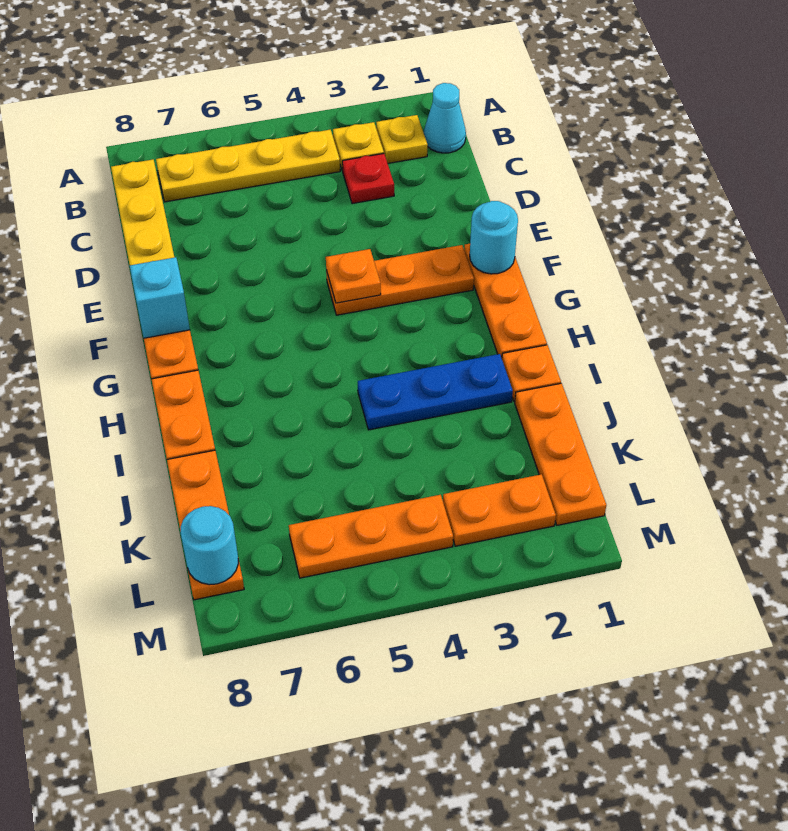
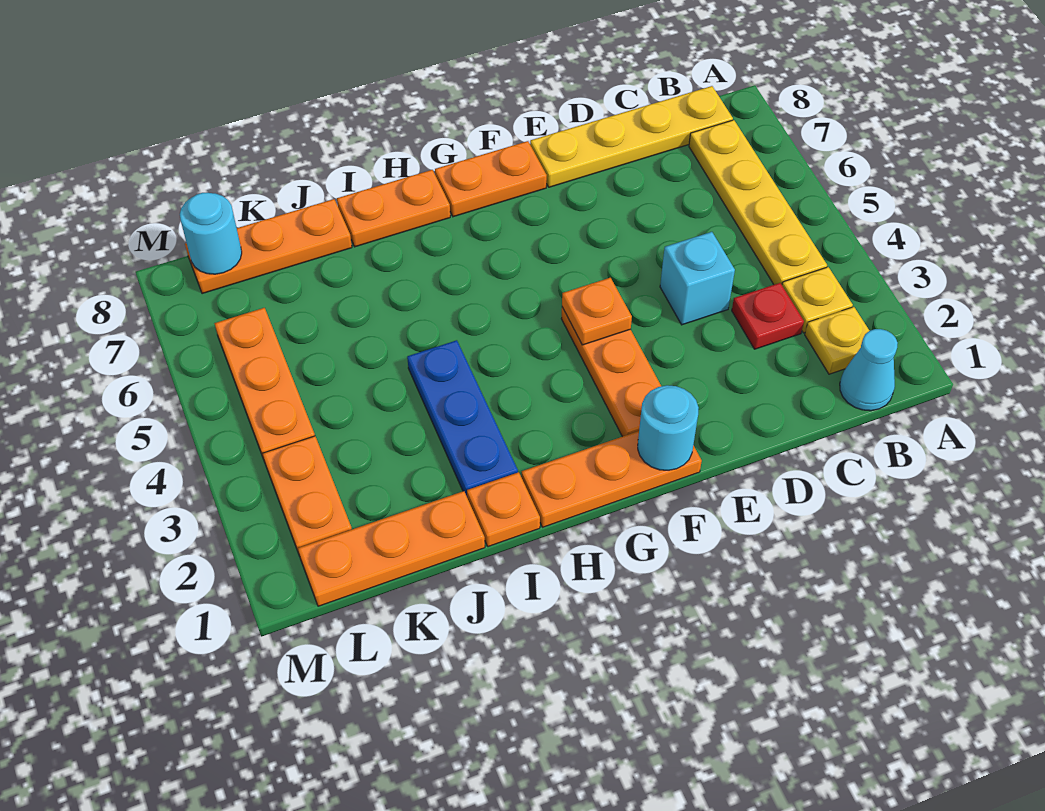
cyan brick F8 level 2 -> cyan brick D4 level 1

